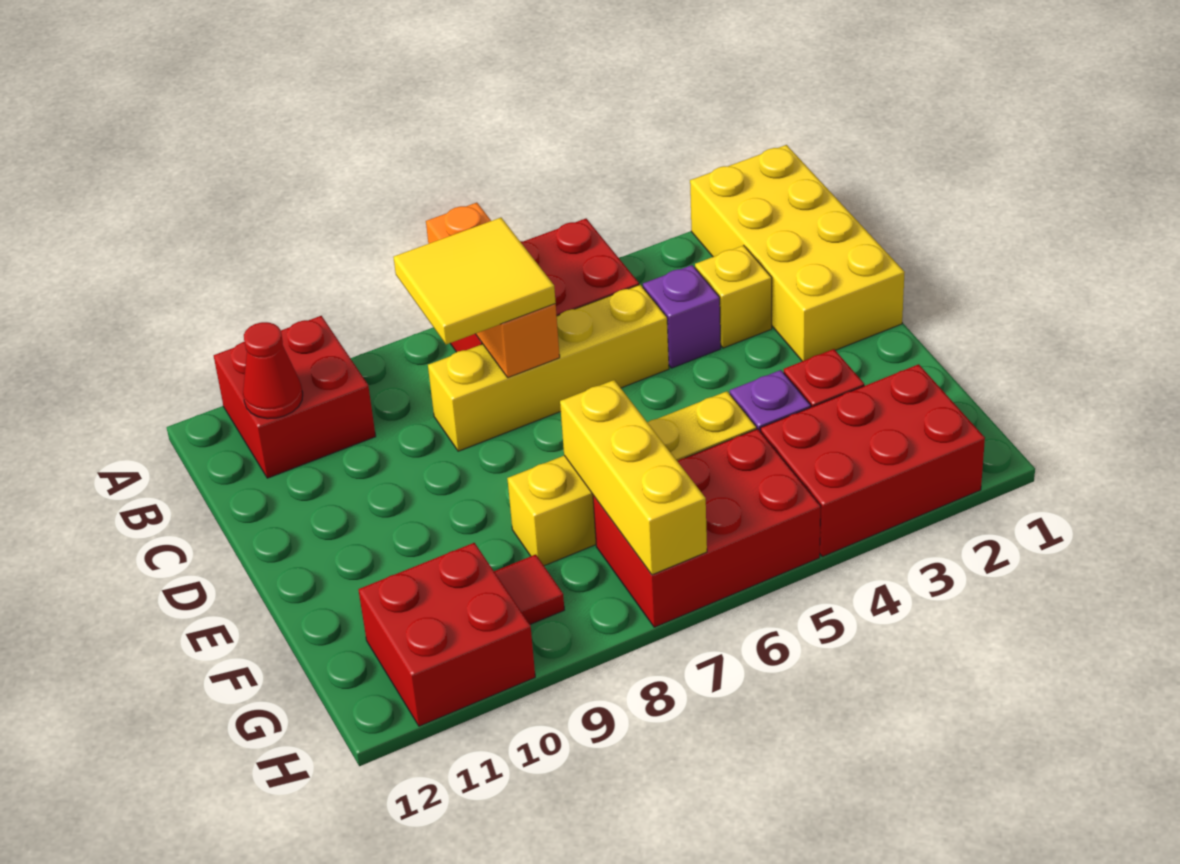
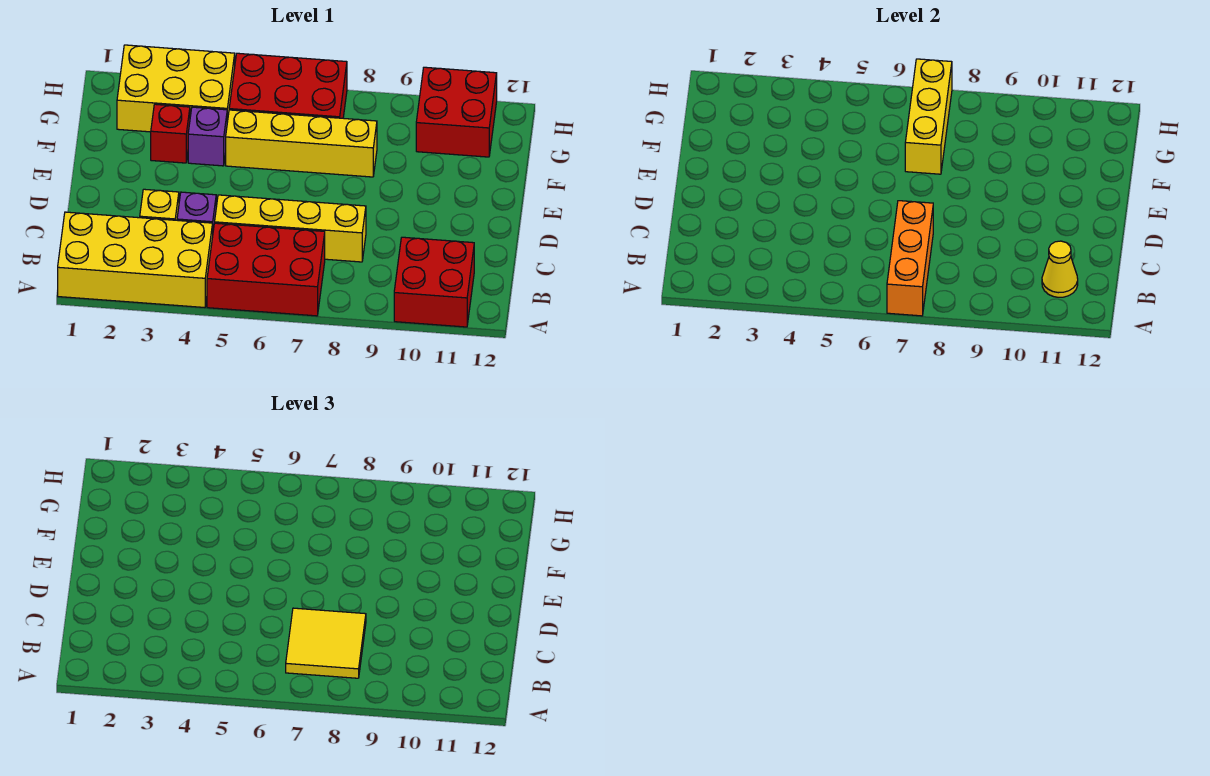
yellow brick A1:D2 level 1 -> yellow brick A1:B4 level 1
red cone B11 level 2 -> yellow cone B11 level 2
red brick G2:H4 level 1 -> yellow brick G2:H4 level 1
red tile G9 level 1 -> none

